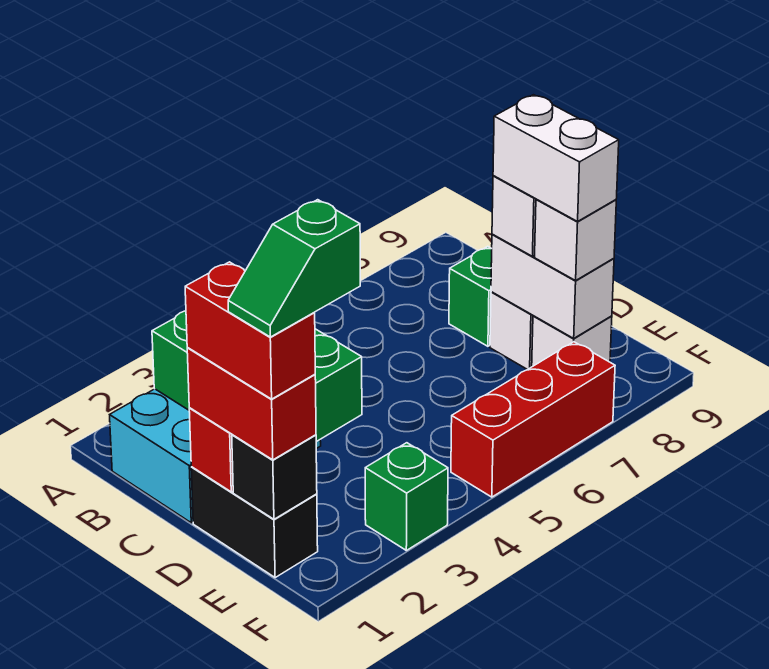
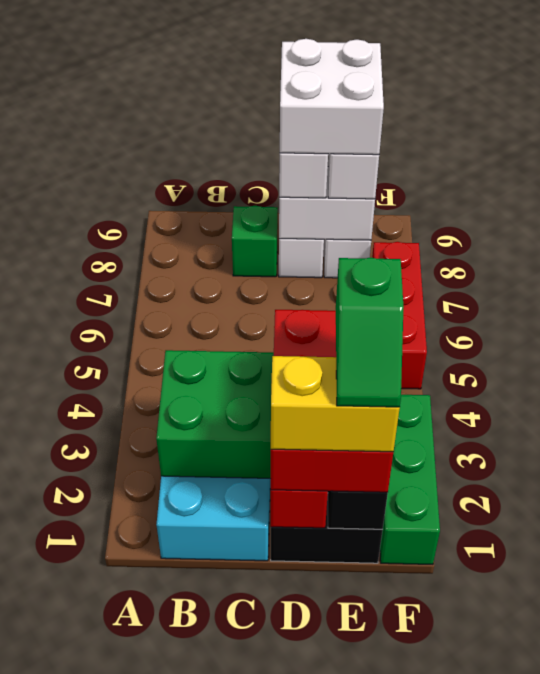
red brick D1:E1 level 3 -> red brick D1:E3 level 3
red brick D1:E1 level 4 -> yellow brick D1:E1 level 4
white brick D8:E8 level 4 -> white brick D8:E9 level 4
green brick F3 level 1 -> green brick F1:F3 level 1

